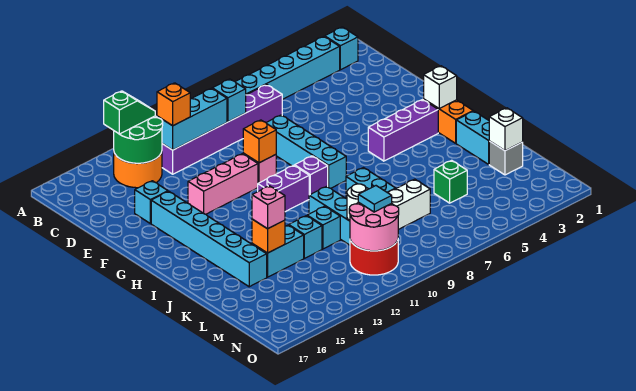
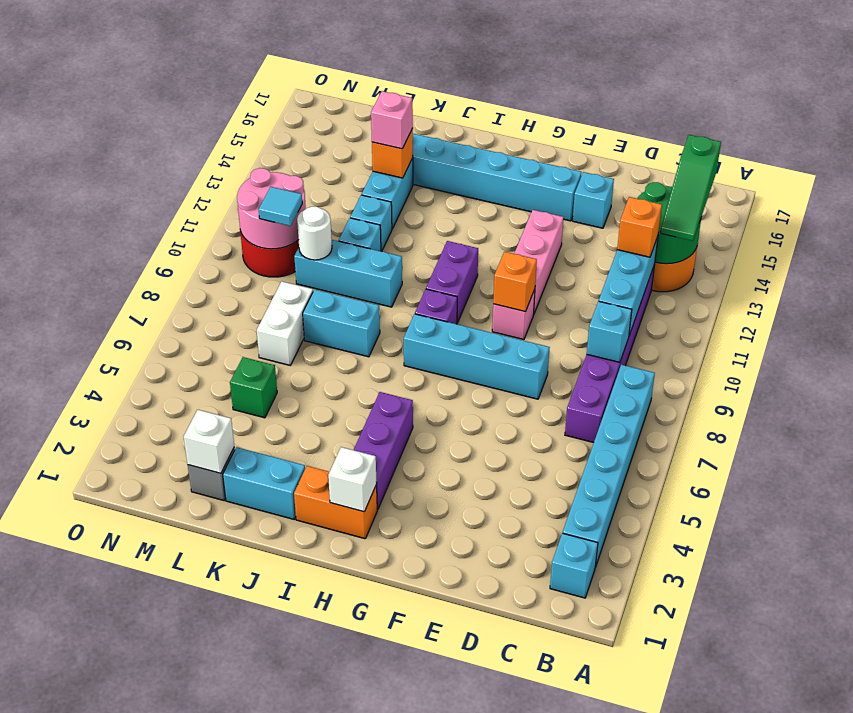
green slope B13:B14 level 3 top 14 -> green slope B13:B15 level 3 top 15

